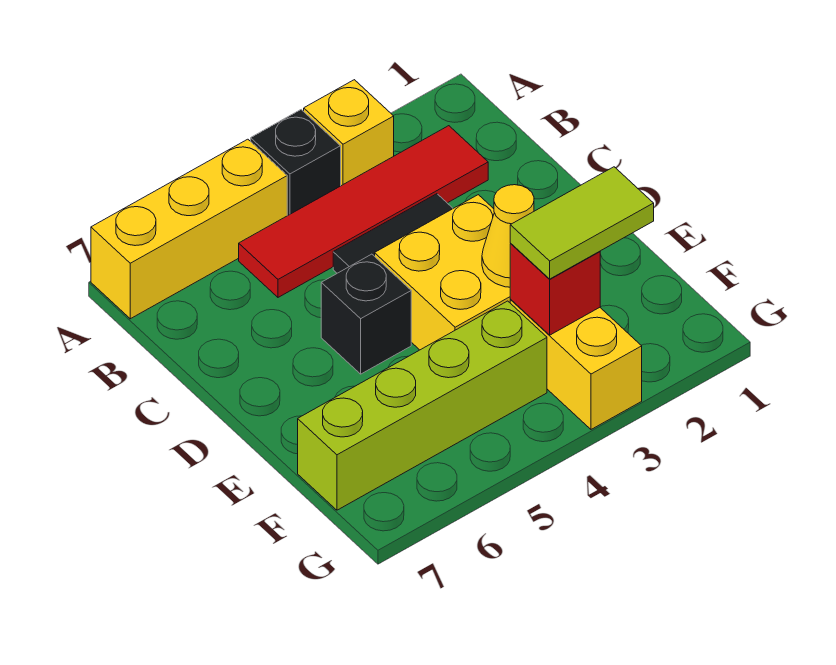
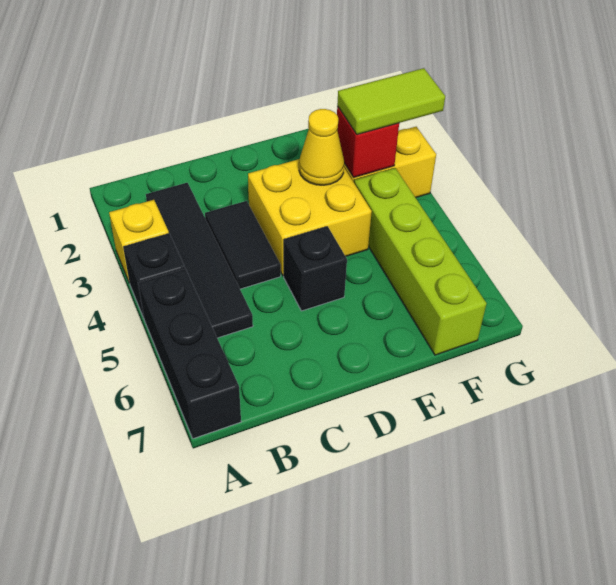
yellow brick A5:A7 level 1 -> black brick A5:A7 level 1
red tile B2:B5 level 1 -> black tile B2:B5 level 1
lime tile F2:F3 level 3 -> lime tile F3:G3 level 3

